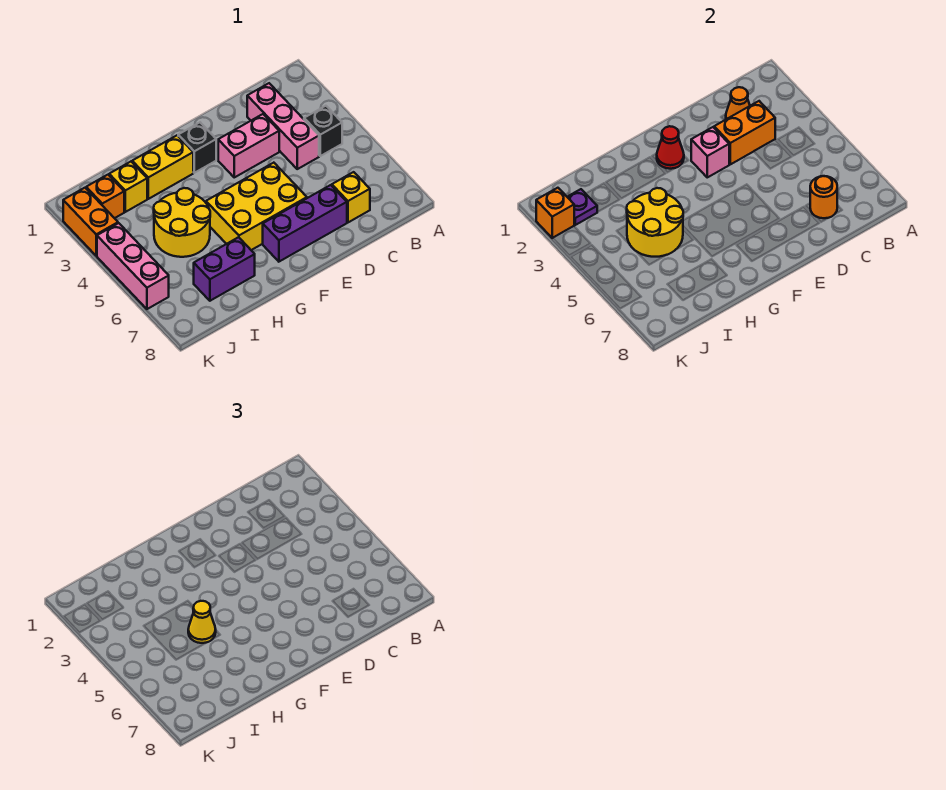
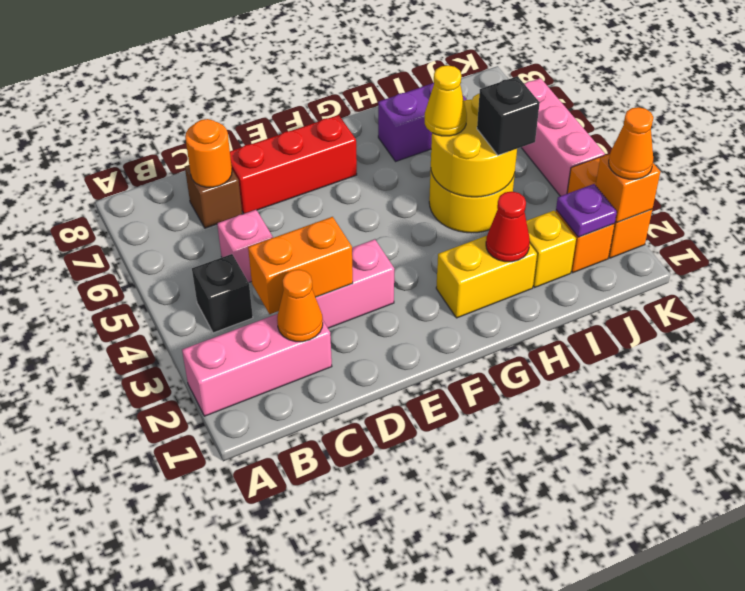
pink brick C2:C4 level 1 -> pink brick A2:C2 level 1
yellow brick C7 level 1 -> brown brick C7 level 1
purple brick D7:F7 level 1 -> red brick D7:F7 level 1
pink brick E3 level 2 -> pink brick C5 level 1
yellow brick E5:G6 level 1 -> none
black brick F2 level 1 -> black brick I4 level 3
red cone F2 level 2 -> red cone H2 level 2
none -> orange cone K2 level 3

